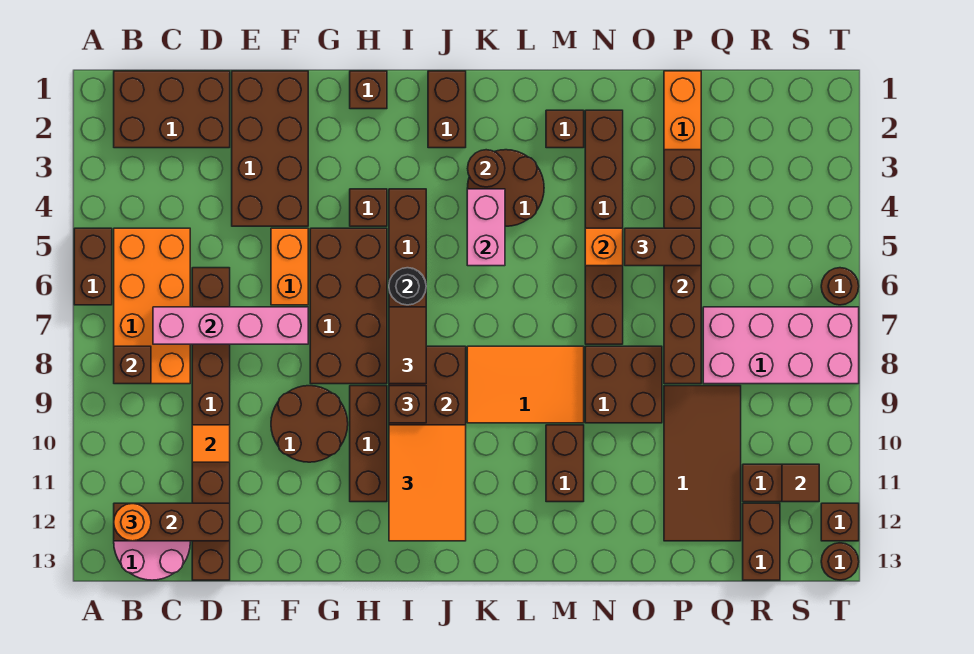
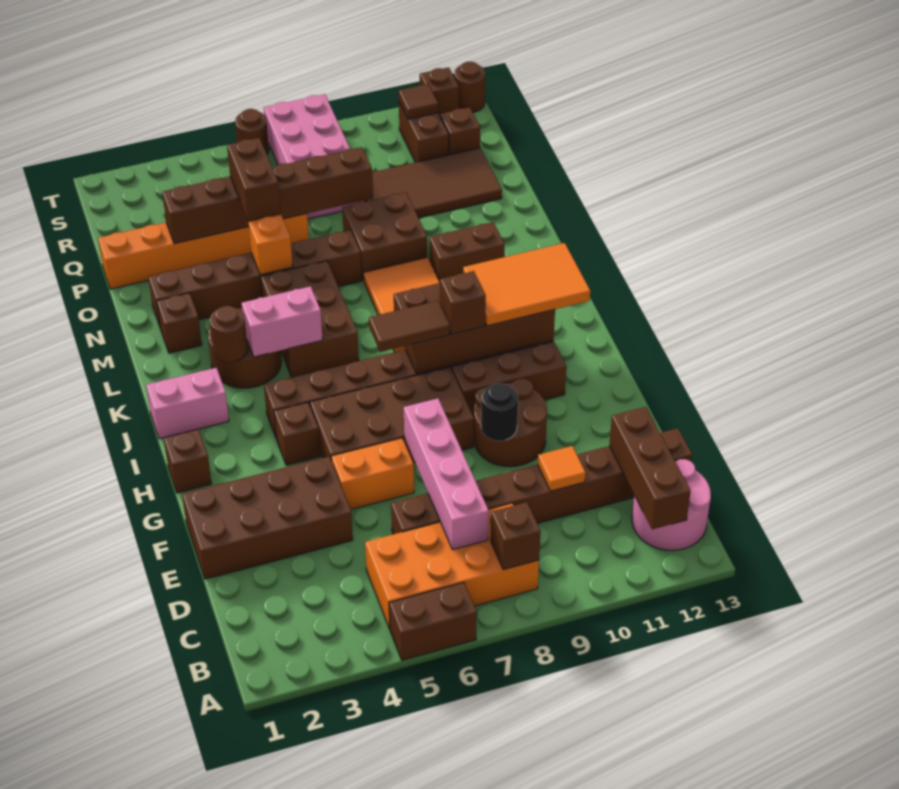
brown brick B1:D2 level 1 -> brown brick K5:M6 level 1
orange round brick B12 level 3 -> none
black round brick I6 level 2 -> black round brick F9 level 2
brown brick J1:J2 level 1 -> pink brick J1:J2 level 1
brown brick R12:R13 level 1 -> brown brick R12 level 1

